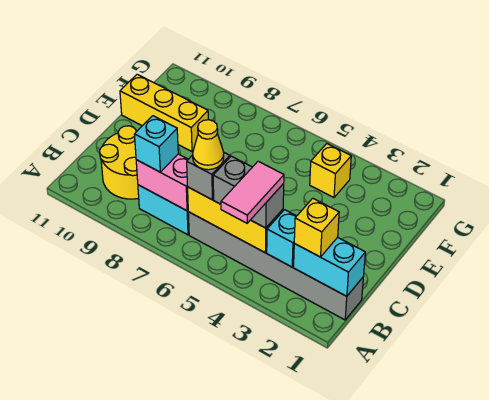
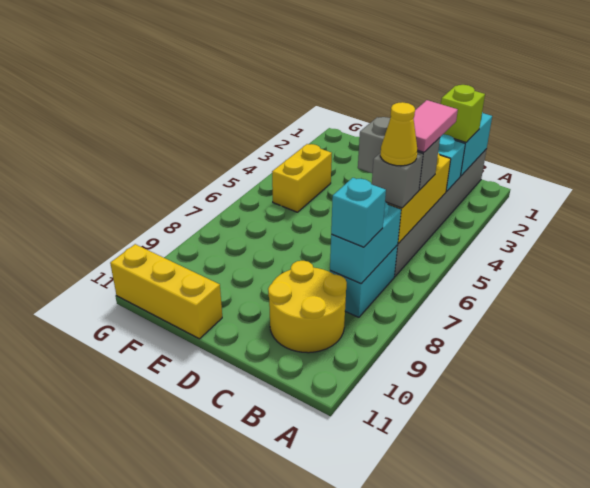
pink tile A4:B4 level 4 -> pink tile B4:B5 level 4
yellow brick B2 level 3 -> lime brick B2 level 3
grey brick B4:B5 level 3 -> grey brick B5:C5 level 3
pink brick B7:B8 level 2 -> cyan brick B7:B8 level 2
yellow brick E9:E11 level 1 -> yellow brick E11:G11 level 1
yellow brick F4 level 1 -> yellow brick F4:F5 level 1

